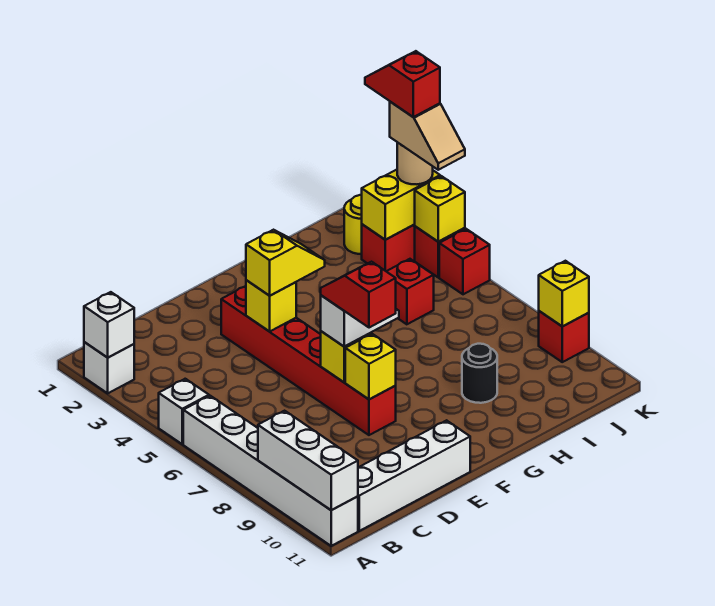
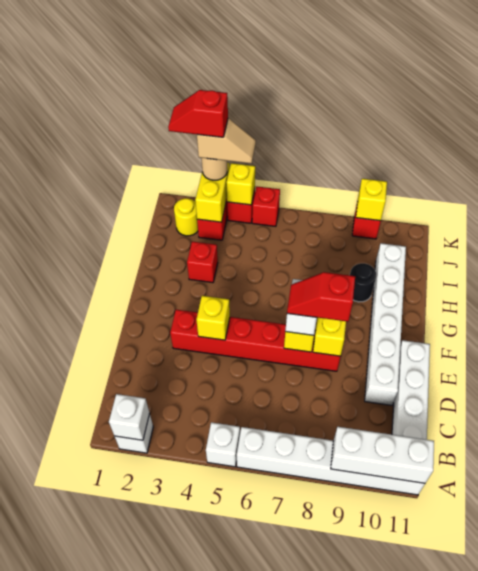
none -> white brick D10:I10 level 1
yellow slope E4:F4 level 3 top E -> none
red brick I5 level 1 -> red brick H3 level 1

